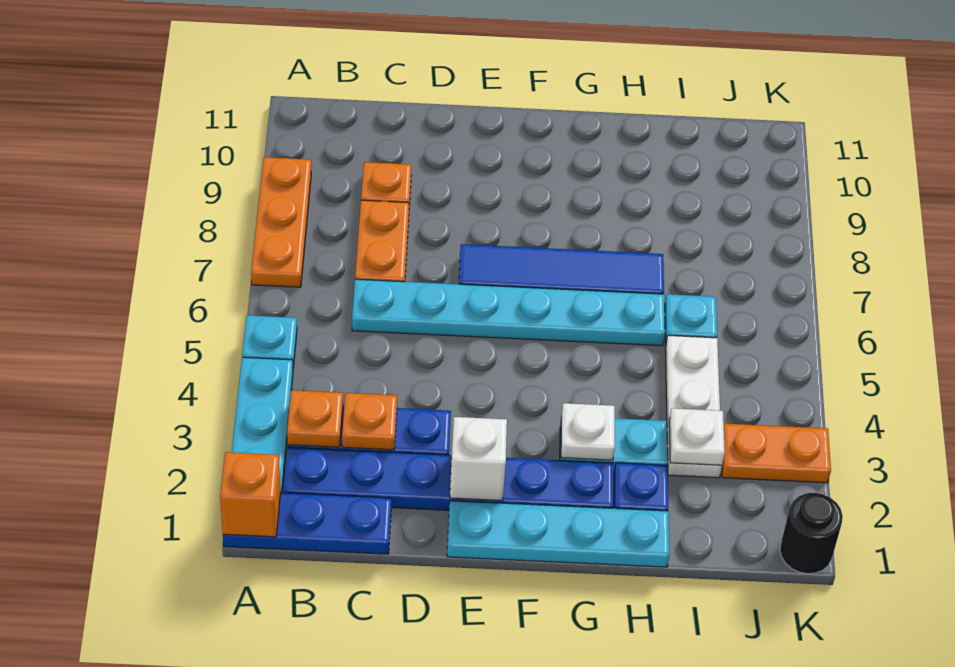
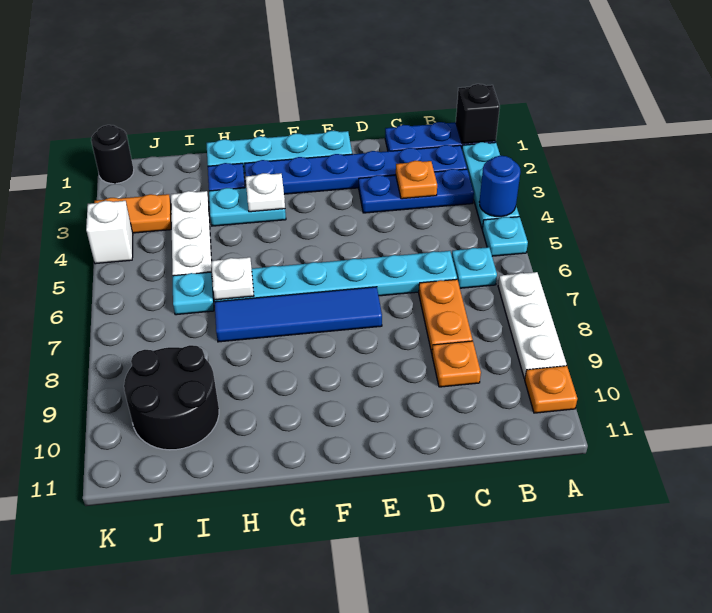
orange brick A1 level 2 -> black brick A1 level 2
none -> blue round brick A4 level 2
orange plate A7:A9 level 1 -> white plate A7:A9 level 1
orange plate B3 level 2 -> orange plate A10 level 1
none -> cyan plate B6 level 1
white brick E2 level 2 -> white brick K4 level 1
white plate I3 level 2 -> white plate H6 level 2
none -> black round brick I9:J10 level 1

